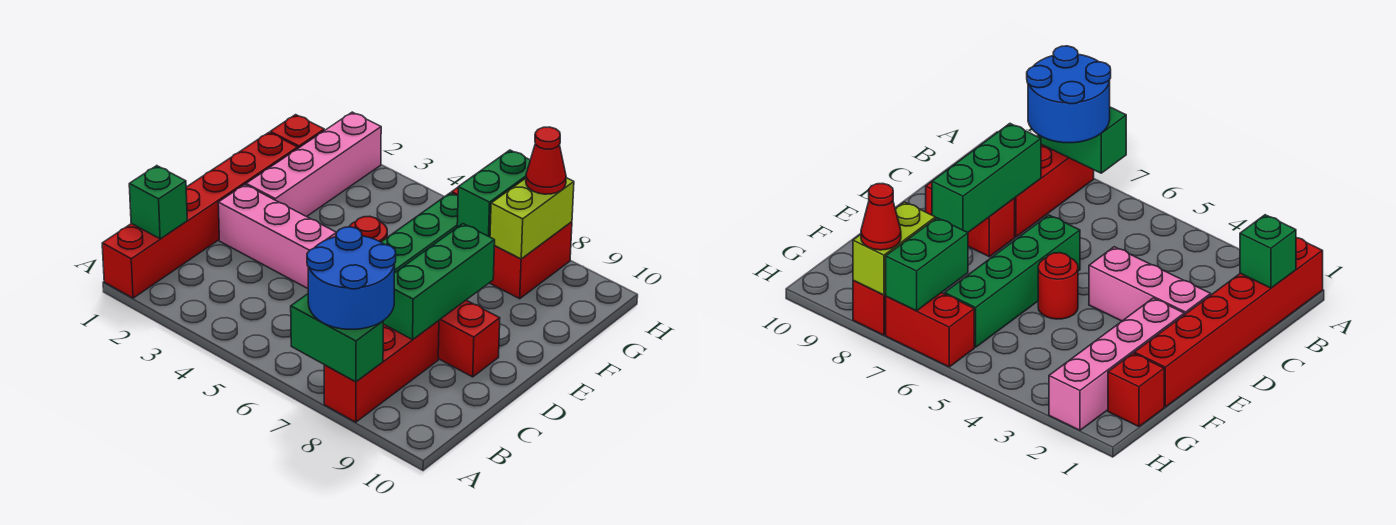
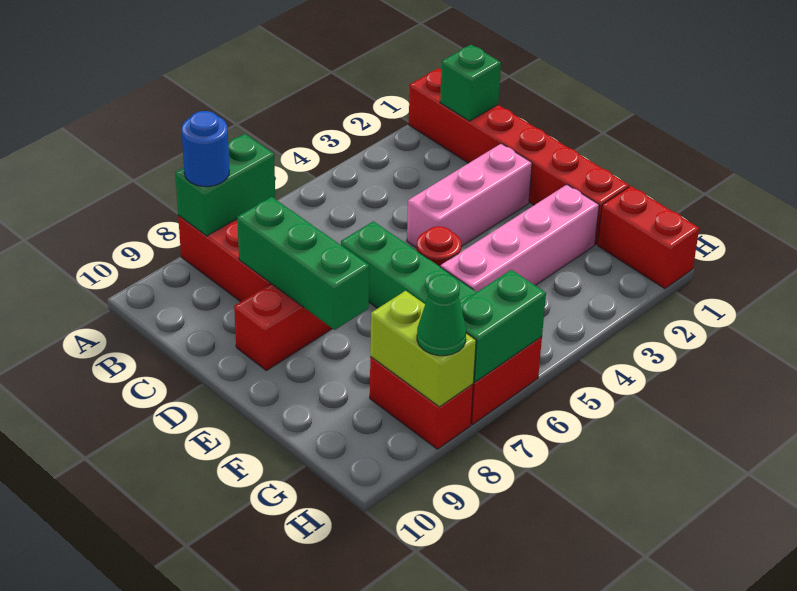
blue round brick A7:B8 level 3 -> blue round brick A8 level 3
pink brick E2:H2 level 1 -> pink brick F2:F5 level 1
red brick G1 level 1 -> red brick G1:H1 level 1
green brick G7:H7 level 2 -> green brick H6:H7 level 2
red cone H8 level 3 -> green cone H8 level 3

